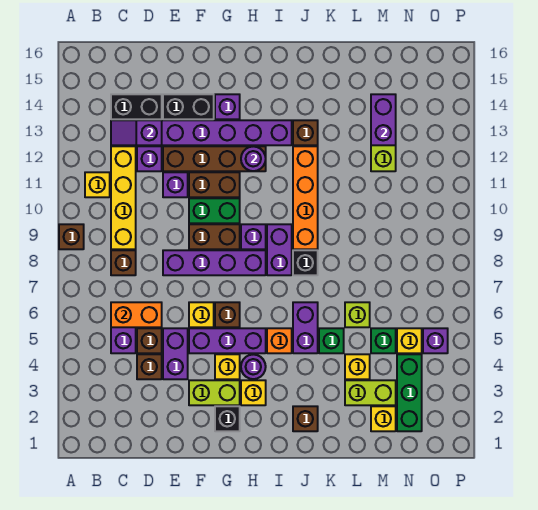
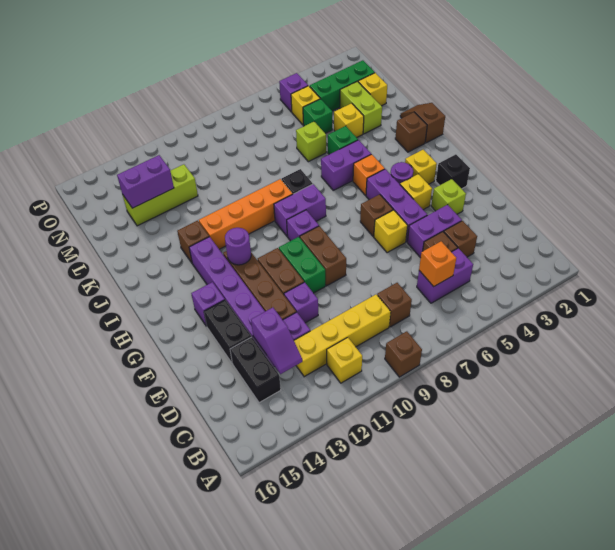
orange brick C6:D6 level 2 -> orange brick C6 level 2
purple brick E8:H8 level 1 -> none
lime brick F3:G3 level 1 -> lime brick F3 level 1
none -> brown slope J1:K1 level 1 top J

